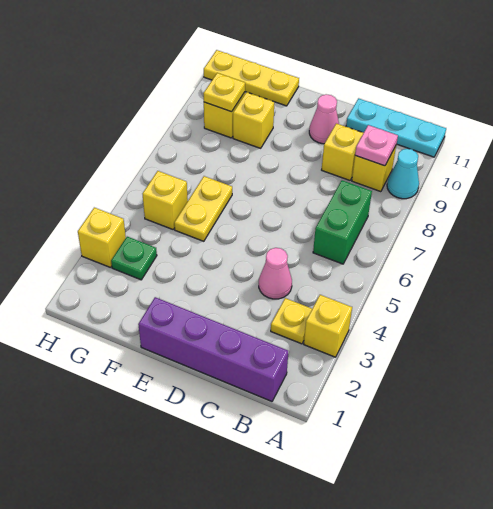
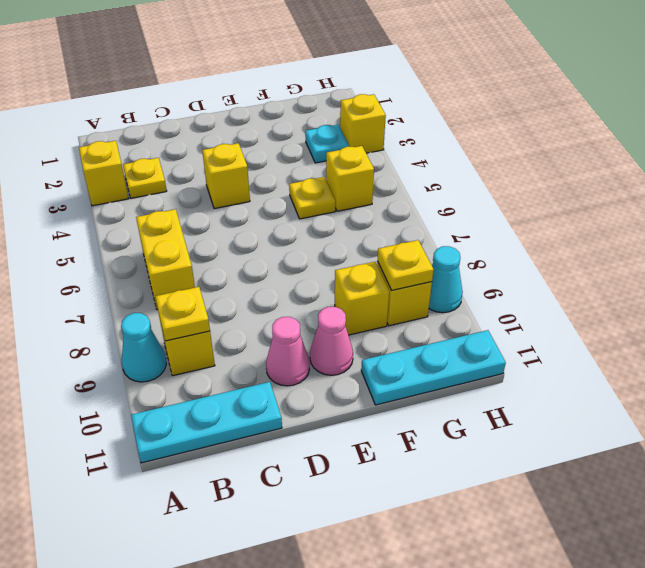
purple brick B1:E1 level 1 -> none
green brick B6:B7 level 1 -> yellow brick B6:B7 level 1
pink plate B9 level 2 -> yellow plate B9 level 2
pink cone C4 level 1 -> pink cone E10 level 1
yellow brick C9 level 1 -> yellow brick D4 level 1
yellow plate F5:F6 level 1 -> yellow plate F5 level 1
yellow plate F11:H11 level 1 -> cyan plate F11:H11 level 1
green plate G3 level 1 -> cyan plate G3 level 1
none -> cyan cone H9 level 1

